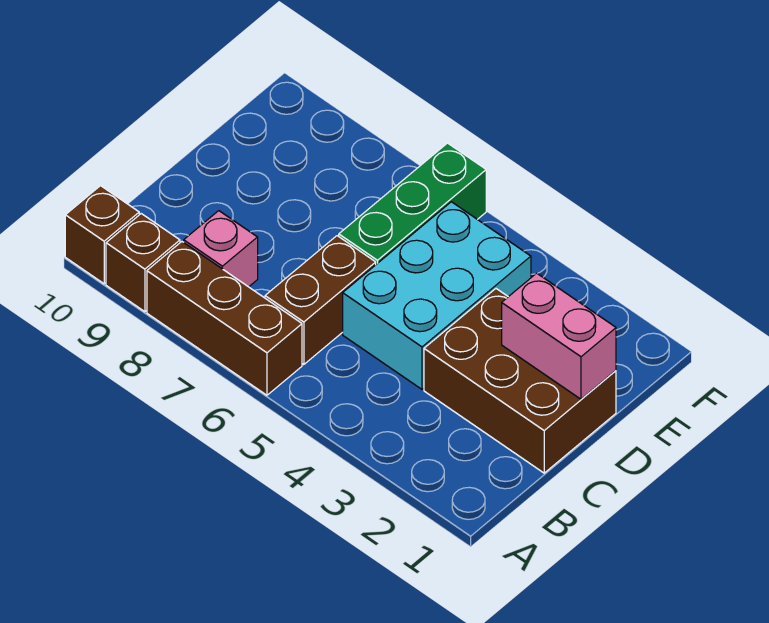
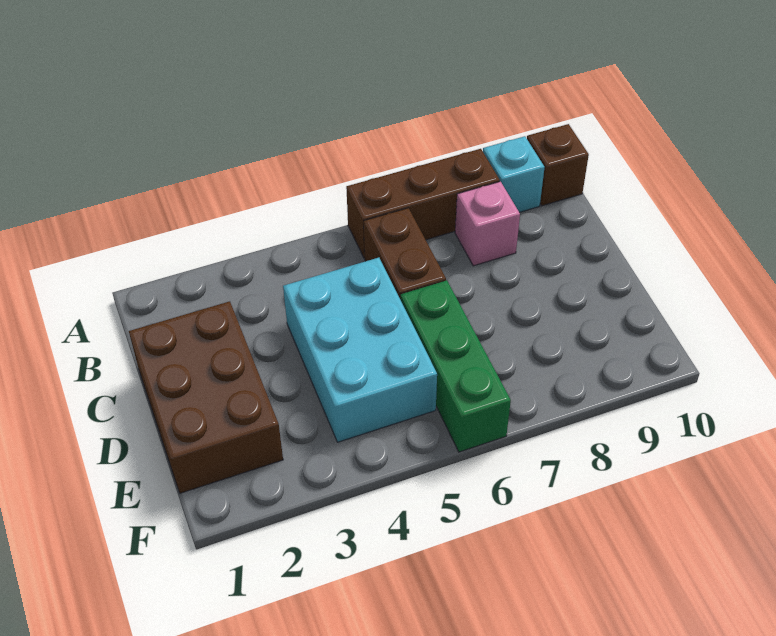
brown brick A9 level 1 -> cyan brick A9 level 1
brown brick C1:D3 level 1 -> brown brick C1:E2 level 1
pink brick D1:D2 level 2 -> none

